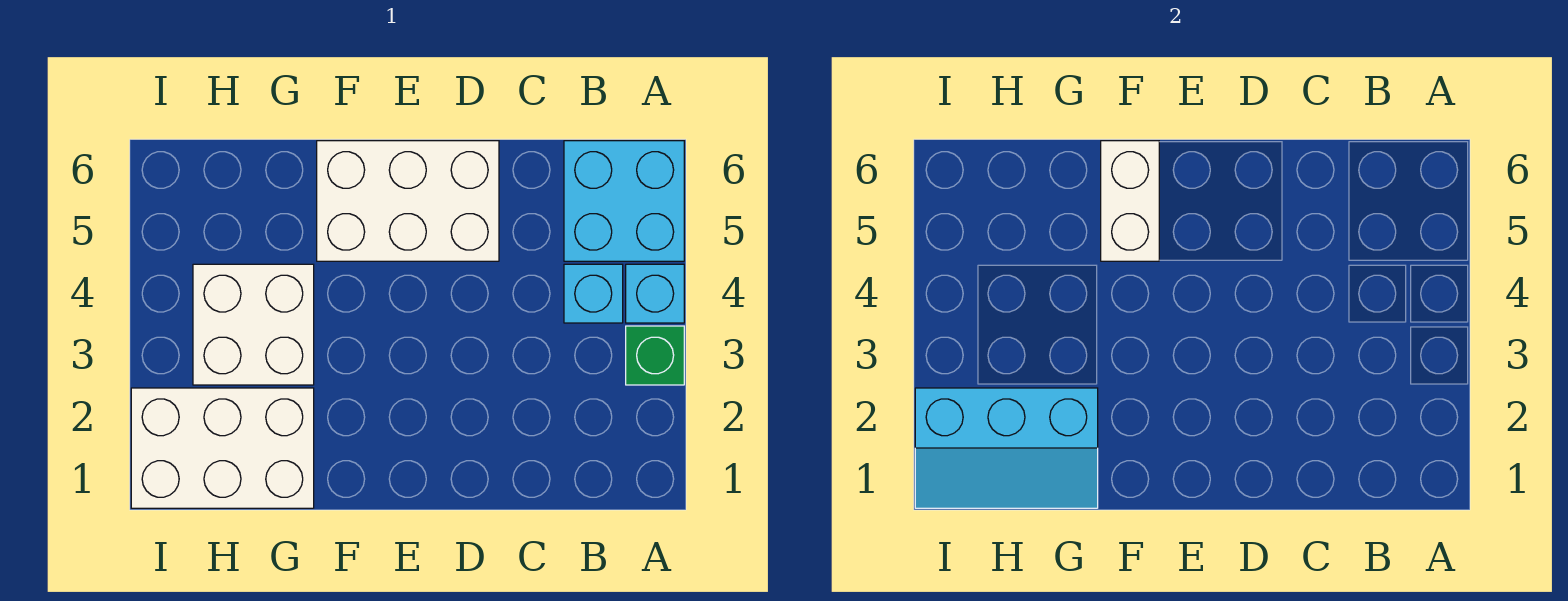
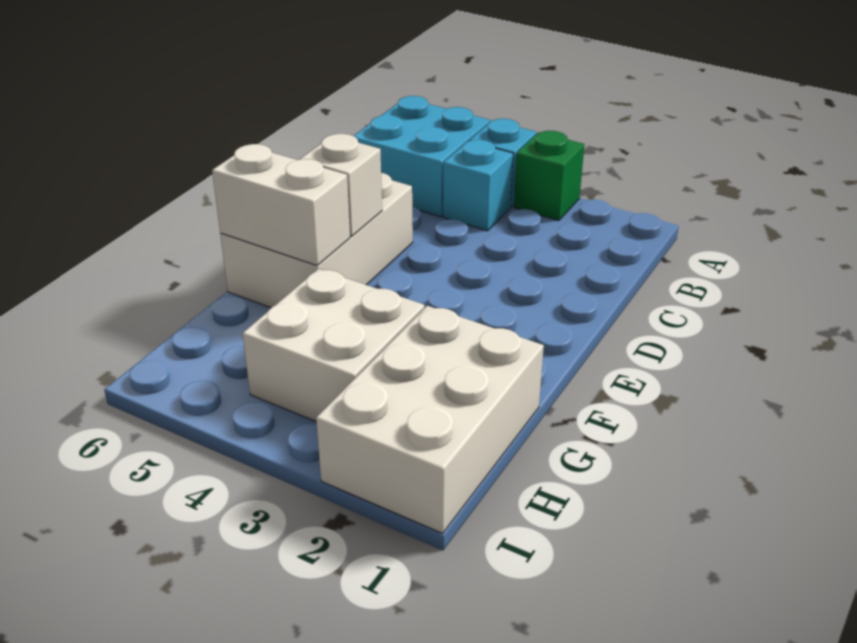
none -> white brick E5 level 2
cyan slope G1:I2 level 2 top 2 -> none

